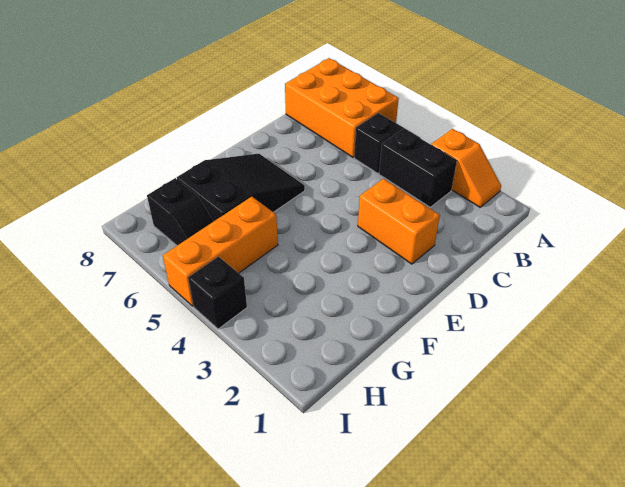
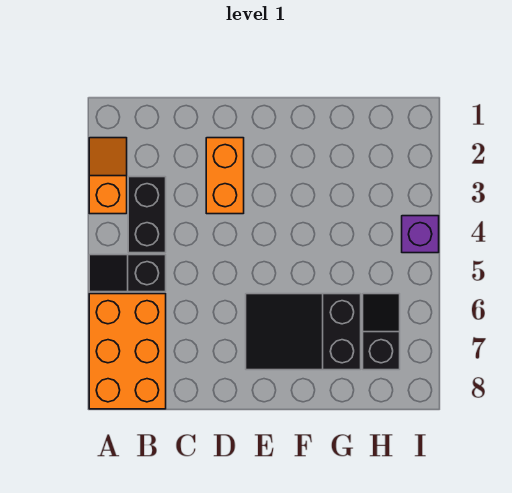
orange brick G5:I5 level 1 -> none
black brick I4 level 1 -> purple brick I4 level 1

